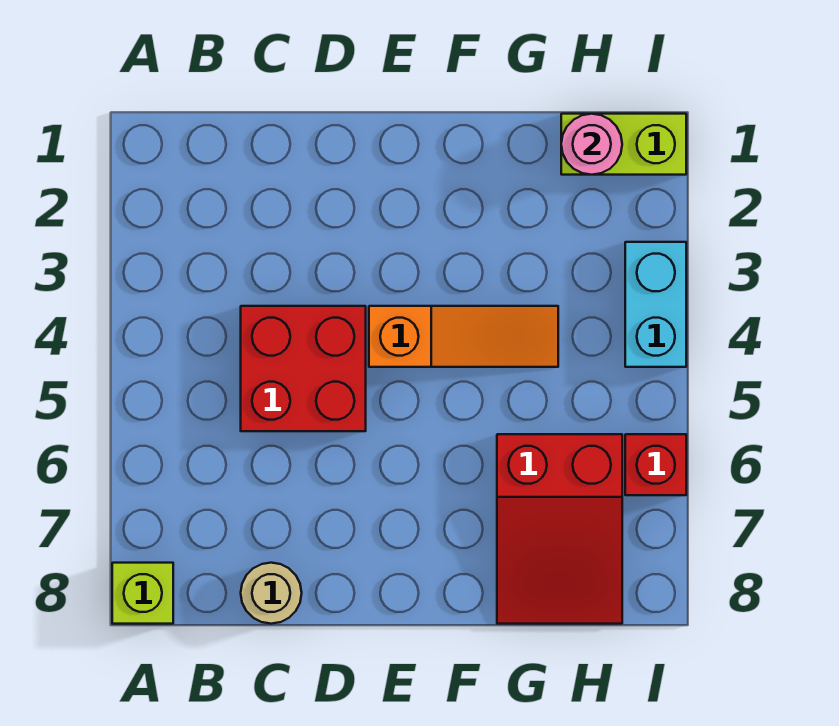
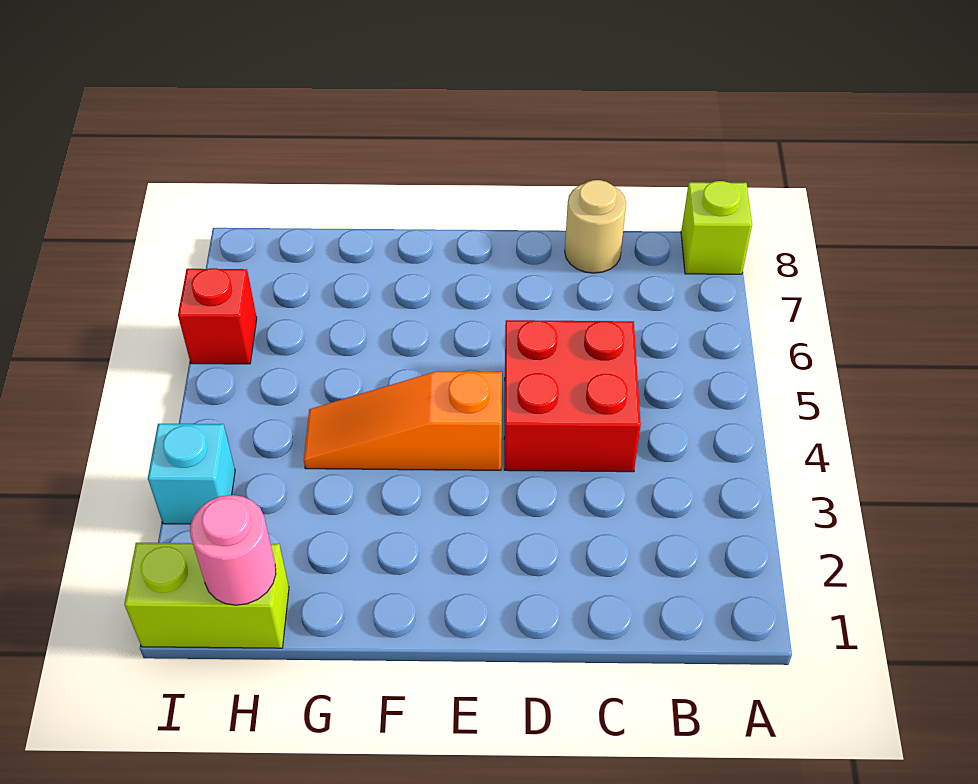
red slope G6:H8 level 1 top 6 -> none
cyan brick I3:I4 level 1 -> cyan brick I3 level 1

